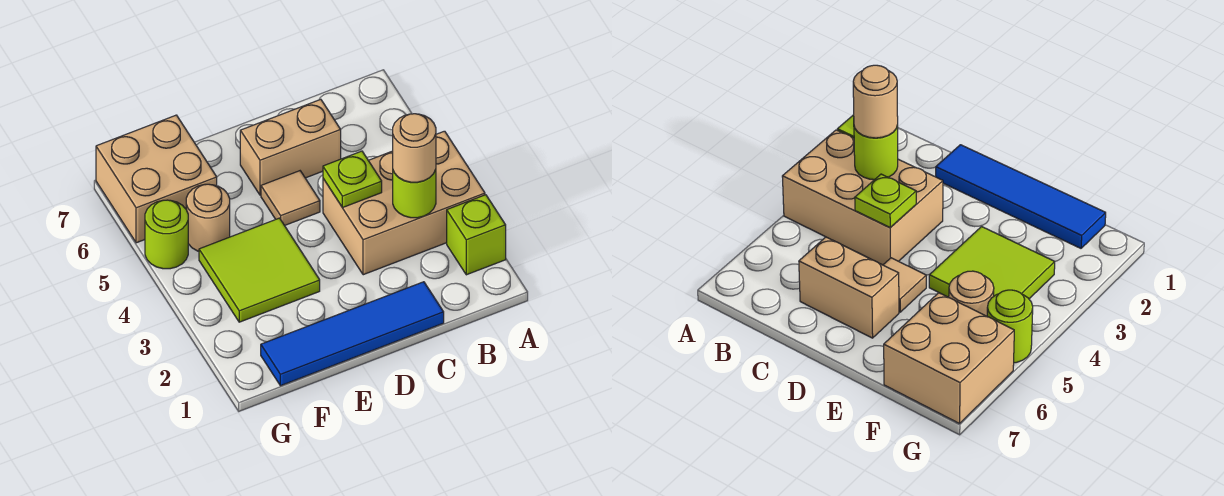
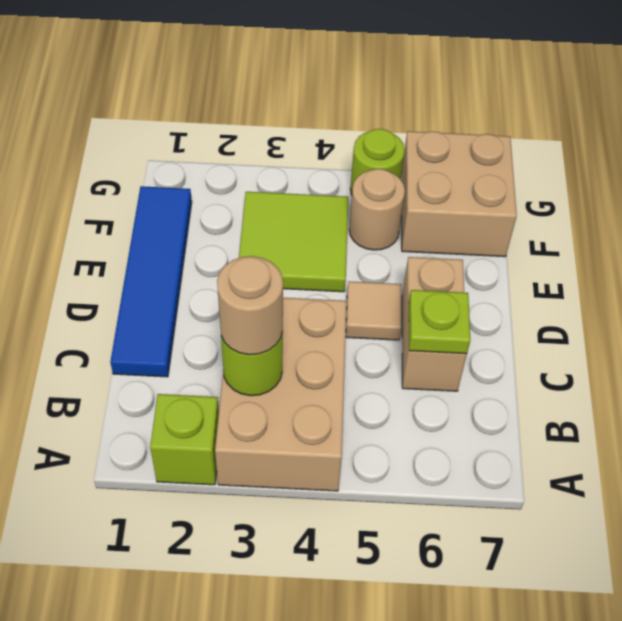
lime plate C4 level 2 -> lime plate C6 level 2

